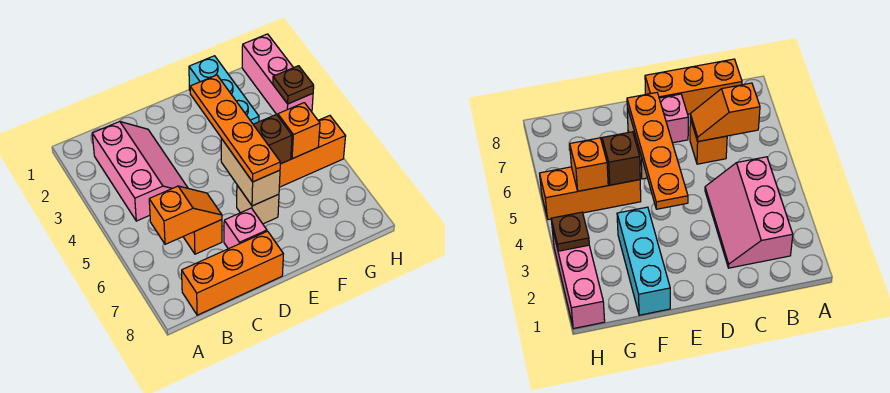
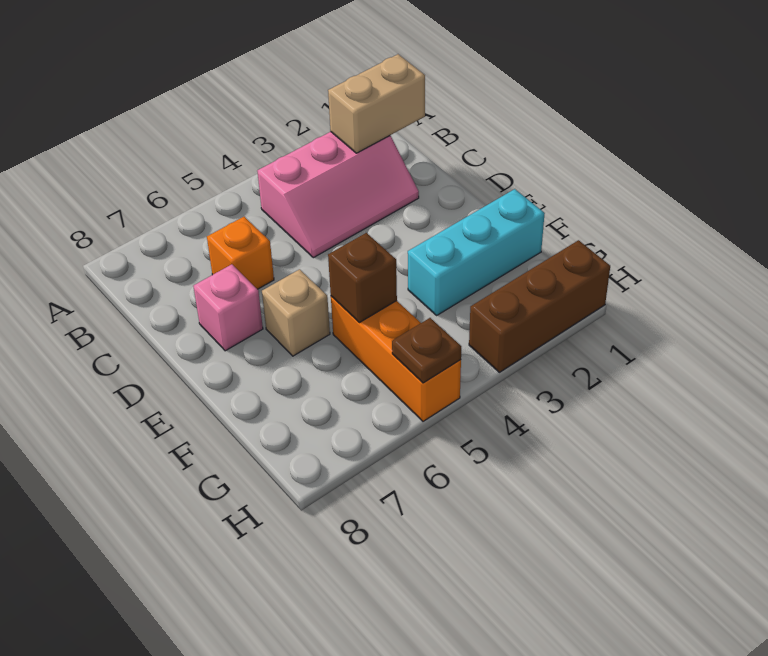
orange slope B6:C6 level 2 top B -> none
orange brick B8:D8 level 1 -> none
orange plate E3:E6 level 3 -> none
tan brick E5:E6 level 2 -> tan brick B1:B2 level 2
orange brick G5 level 2 -> none
pink brick H1:H3 level 1 -> brown brick H1:H3 level 1
brown plate H3 level 2 -> brown plate H5 level 2

